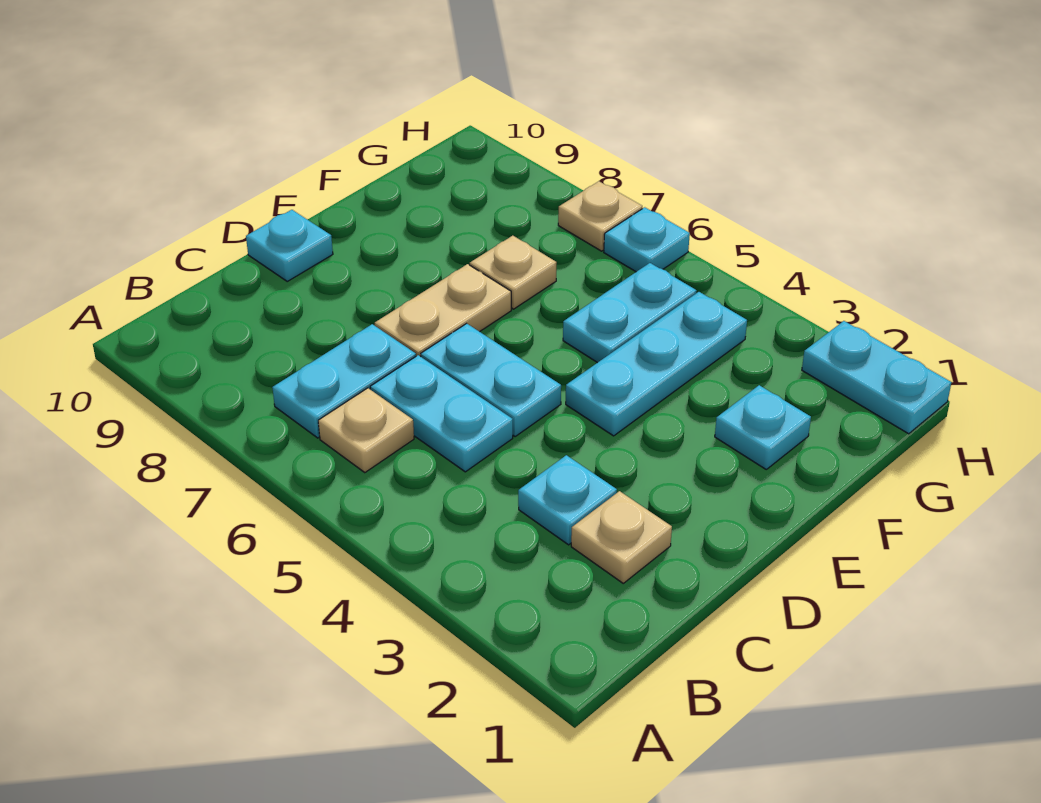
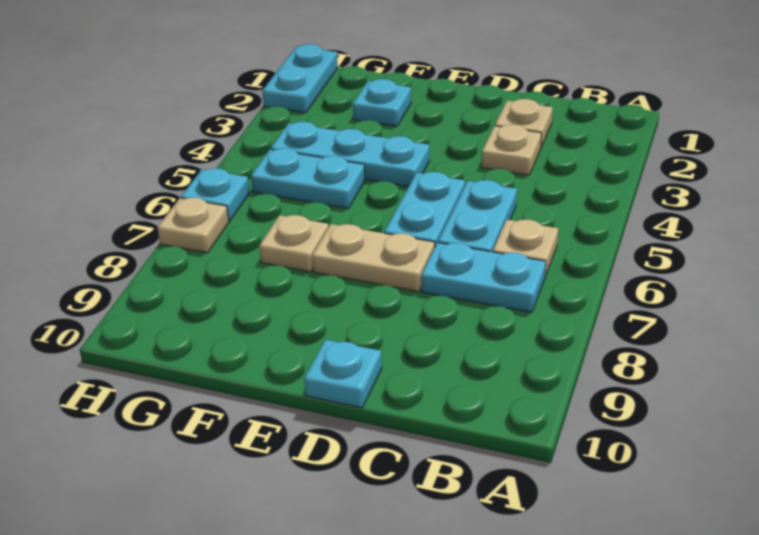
cyan plate C3 level 1 -> tan plate C3 level 1

